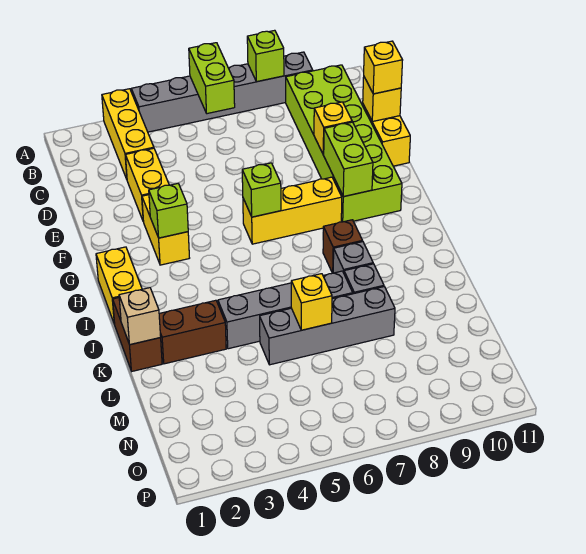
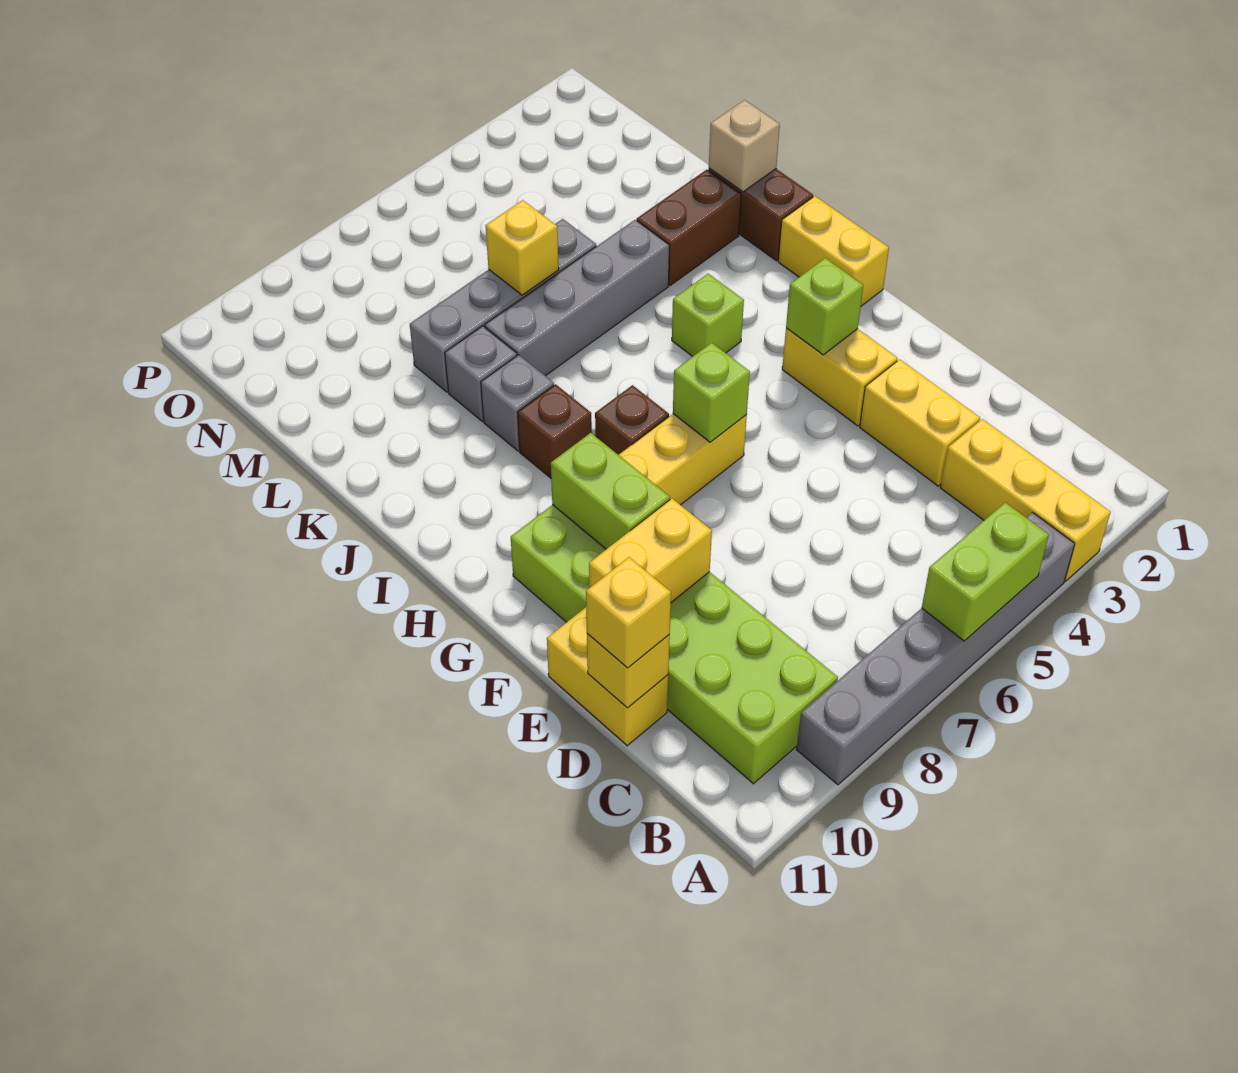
lime brick A6:B6 level 2 -> lime brick A5:A6 level 2
lime brick A8 level 2 -> lime brick I4 level 1
yellow brick E9 level 2 -> yellow brick E9:E10 level 2
none -> brown brick H7 level 1

